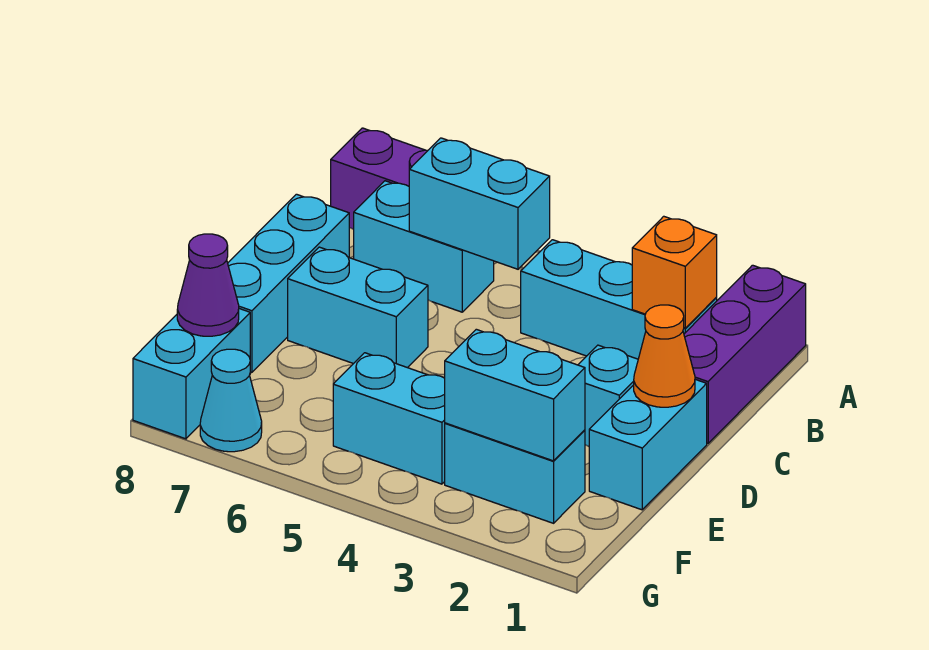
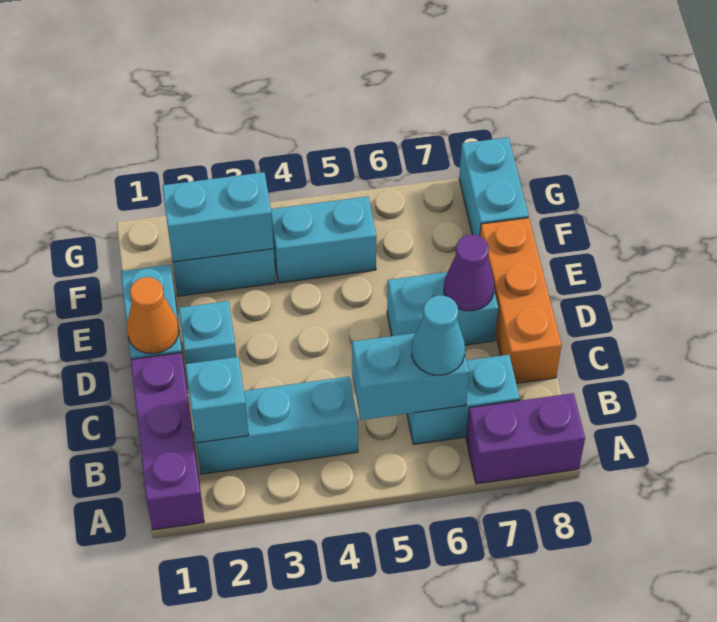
orange brick B2 level 2 -> cyan brick B2 level 2
cyan brick C8:E8 level 1 -> orange brick C8:E8 level 1
purple cone F8 level 2 -> purple cone D7 level 2
cyan cone G7 level 1 -> cyan cone B6 level 3

